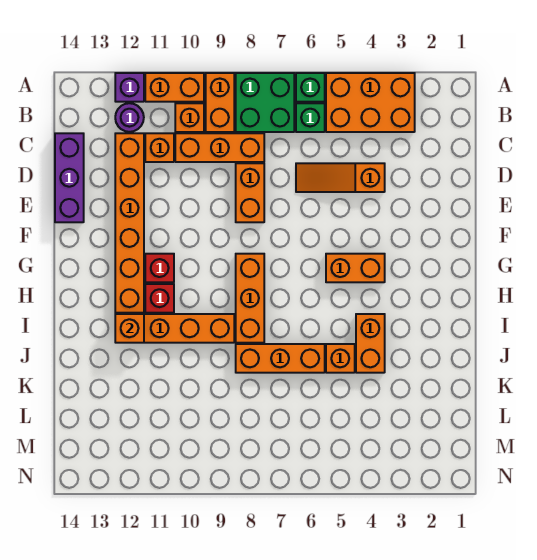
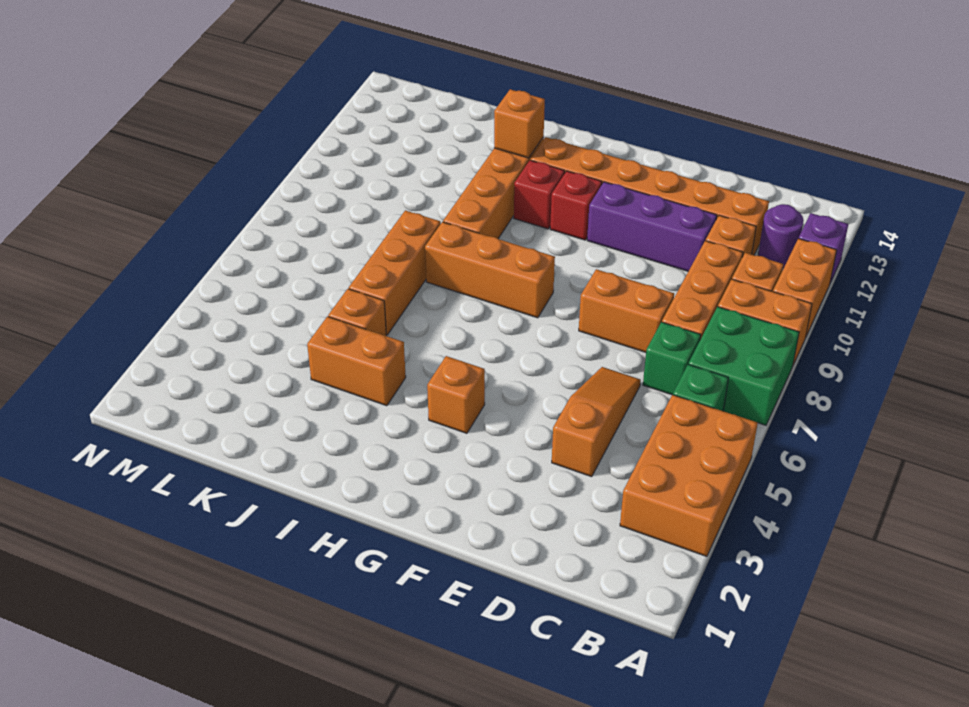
green brick A6 level 1 -> green brick C7 level 1
purple brick C14:E14 level 1 -> purple brick D11:F11 level 1
orange brick G4:G5 level 1 -> orange brick G4 level 1

